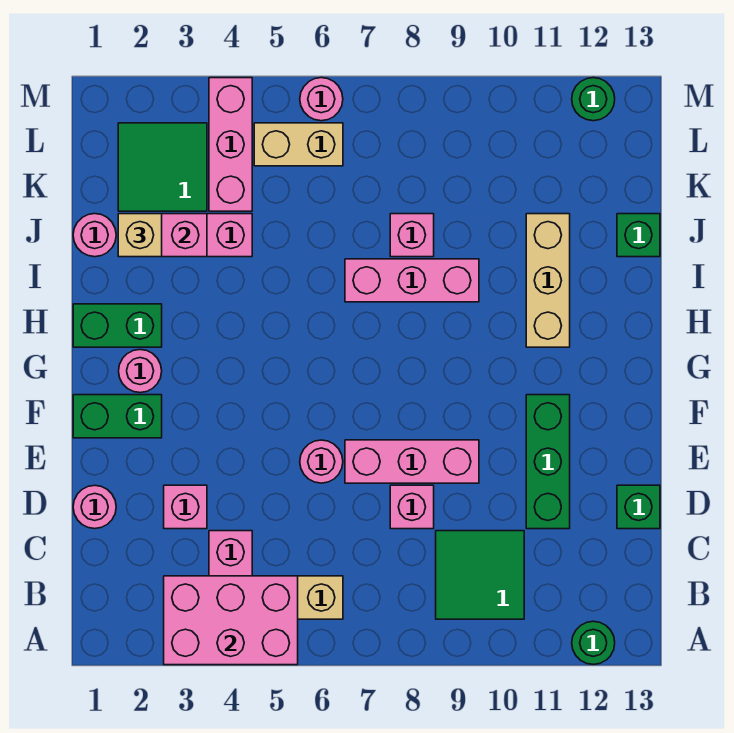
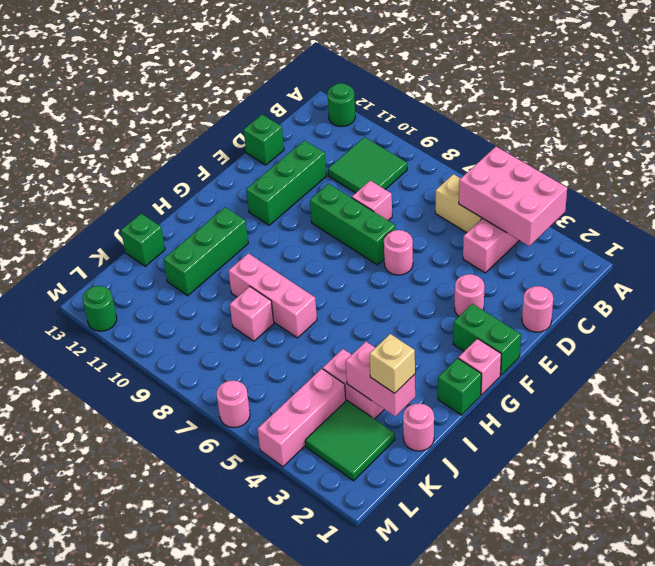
pink brick D3 level 1 -> pink brick G1 level 1
pink brick E7:E9 level 1 -> green brick E7:E9 level 1
pink round brick G2 level 1 -> pink round brick E3 level 1
green brick H1:H2 level 1 -> green brick H1 level 1
tan brick H11:J11 level 1 -> green brick H11:J11 level 1
tan brick L5:L6 level 1 -> none

